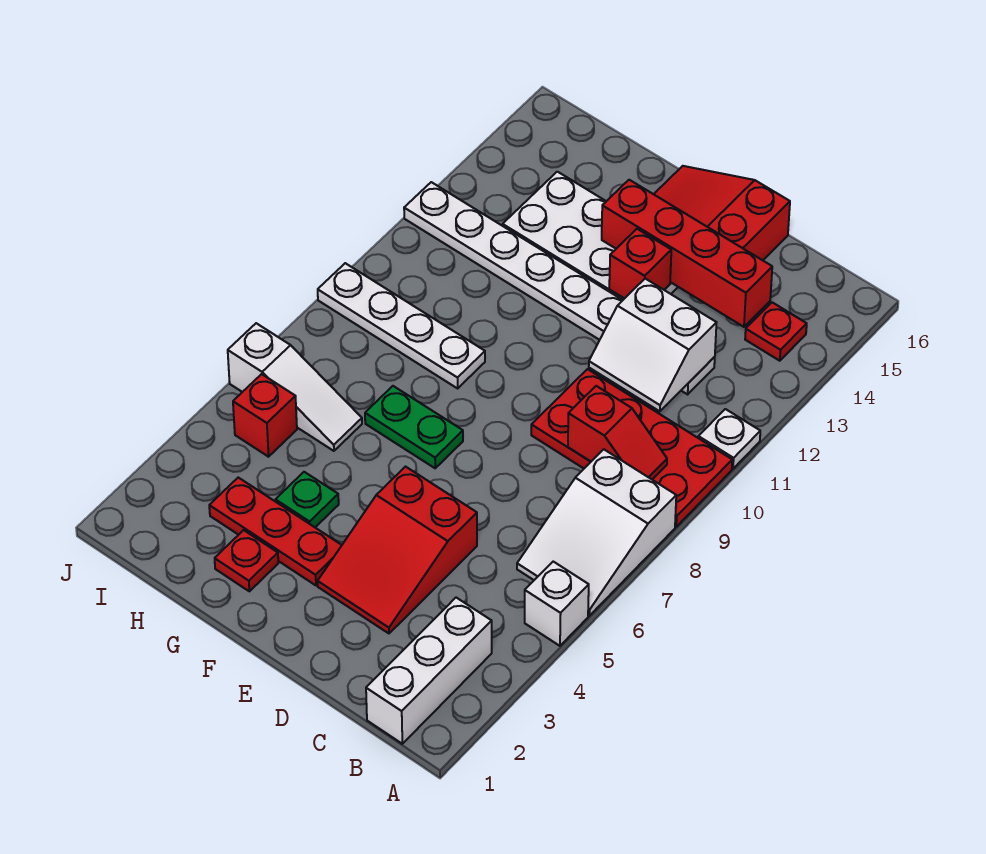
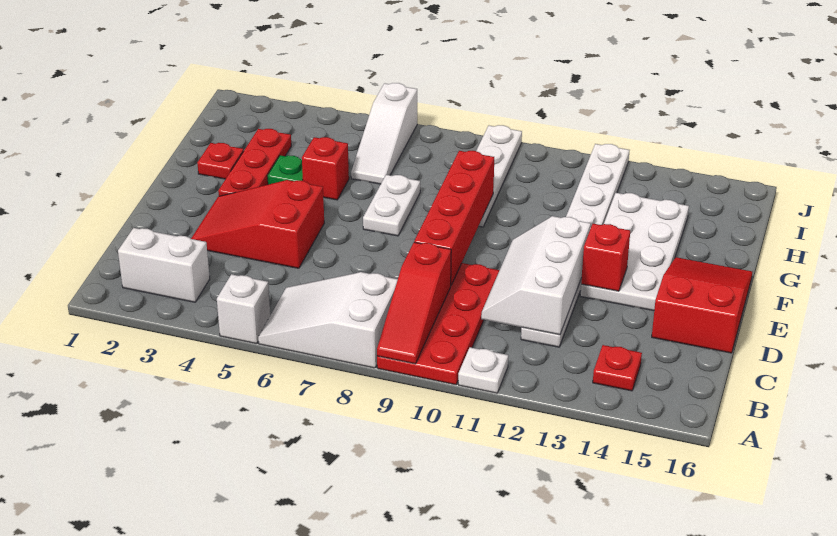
white brick B1:B3 level 1 -> white brick B2:B3 level 1
red slope B9:C9 level 2 top C -> red slope A9:C9 level 2 top C
white slope C11:D12 level 2 top 12 -> white slope C11:E12 level 2 top 12
red brick C14:F14 level 2 -> red brick D9:G9 level 2
green plate F7:G7 level 1 -> white plate F7:G7 level 1
red brick I5 level 1 -> red brick G5 level 1

